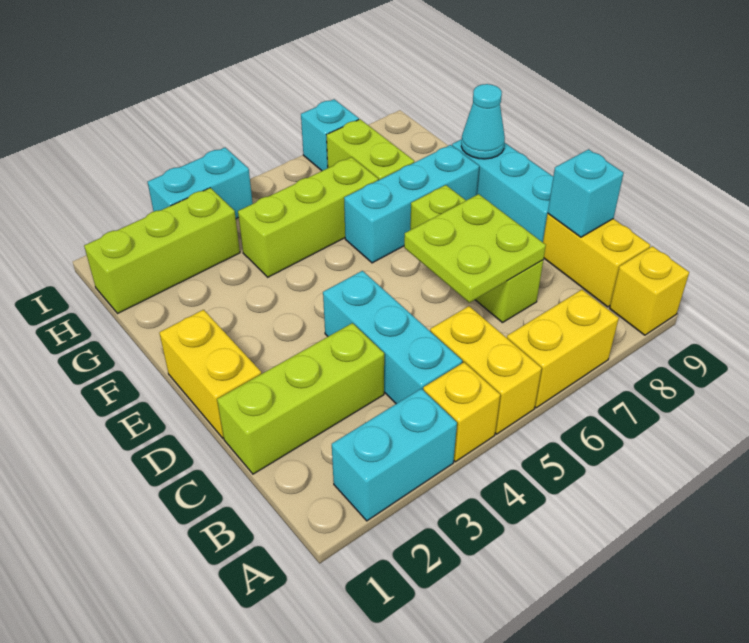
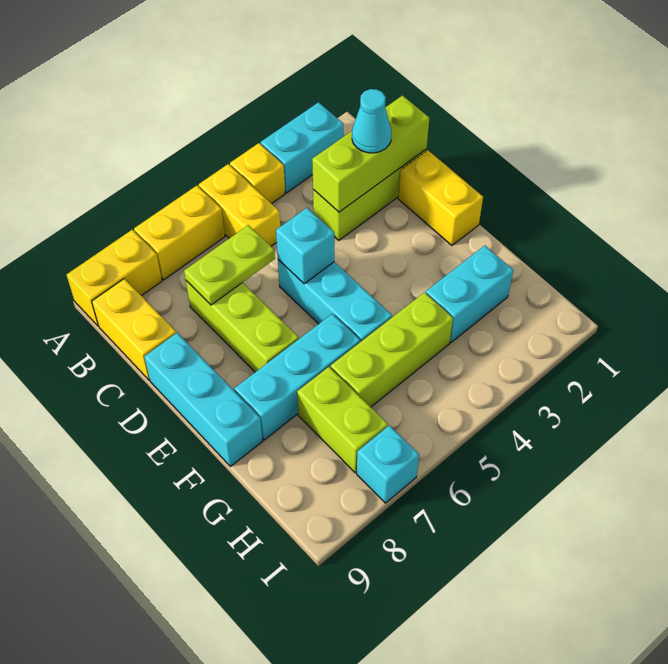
yellow brick A9 level 1 -> yellow brick A8:A9 level 1
cyan brick B4:D4 level 1 -> cyan brick D5:F5 level 1
lime plate C6:D7 level 2 -> lime plate C6:C7 level 2
cyan brick C9 level 2 -> cyan brick D5 level 2
cyan cone F9 level 2 -> cyan cone C2 level 3
lime brick H1:H3 level 1 -> lime brick C1:C3 level 2
cyan brick I3:I4 level 1 -> cyan brick G2:G3 level 1

